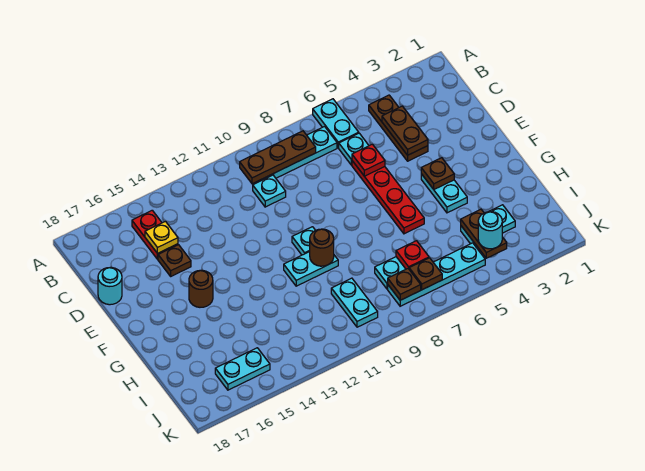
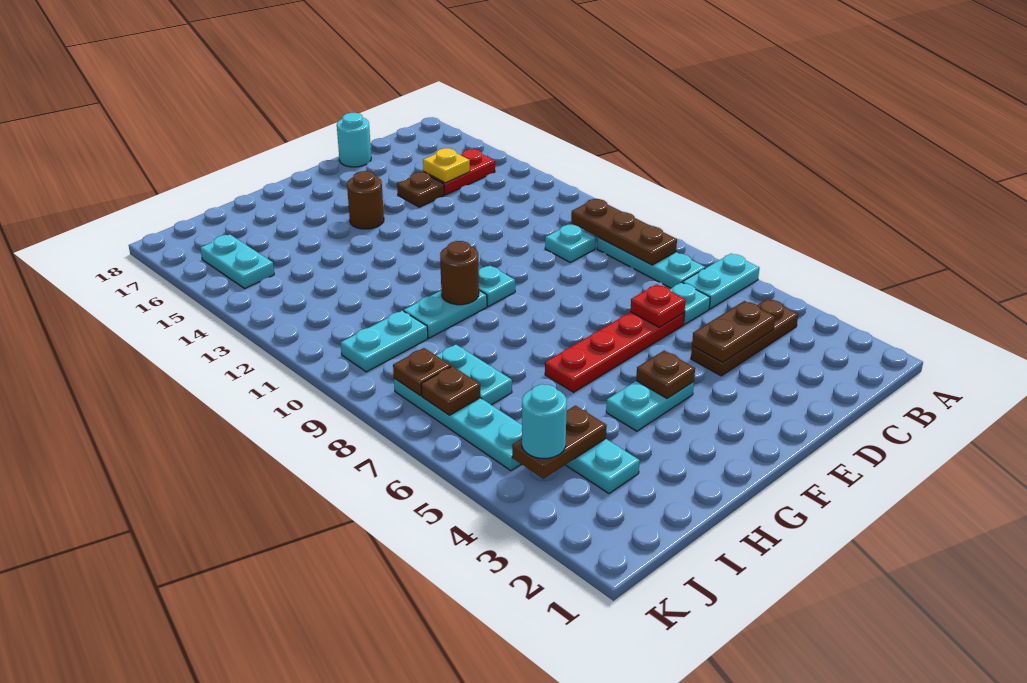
cyan plate G10:G11 level 1 -> cyan plate G10:H10 level 1
red plate I7 level 2 -> none

